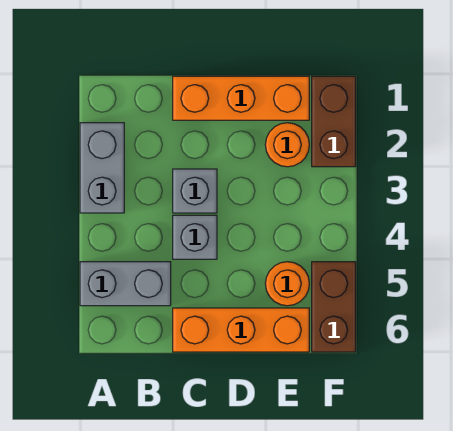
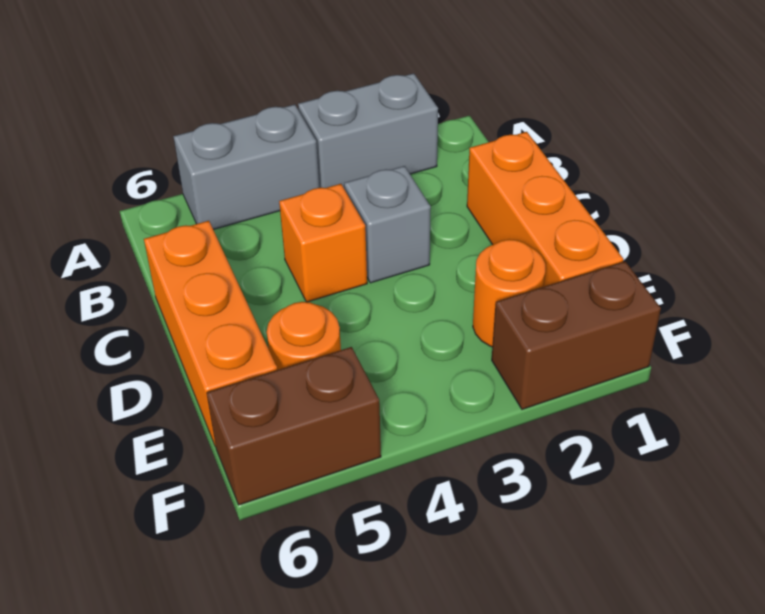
grey brick A5:B5 level 1 -> grey brick A4:A5 level 1
grey brick C4 level 1 -> orange brick C4 level 1

